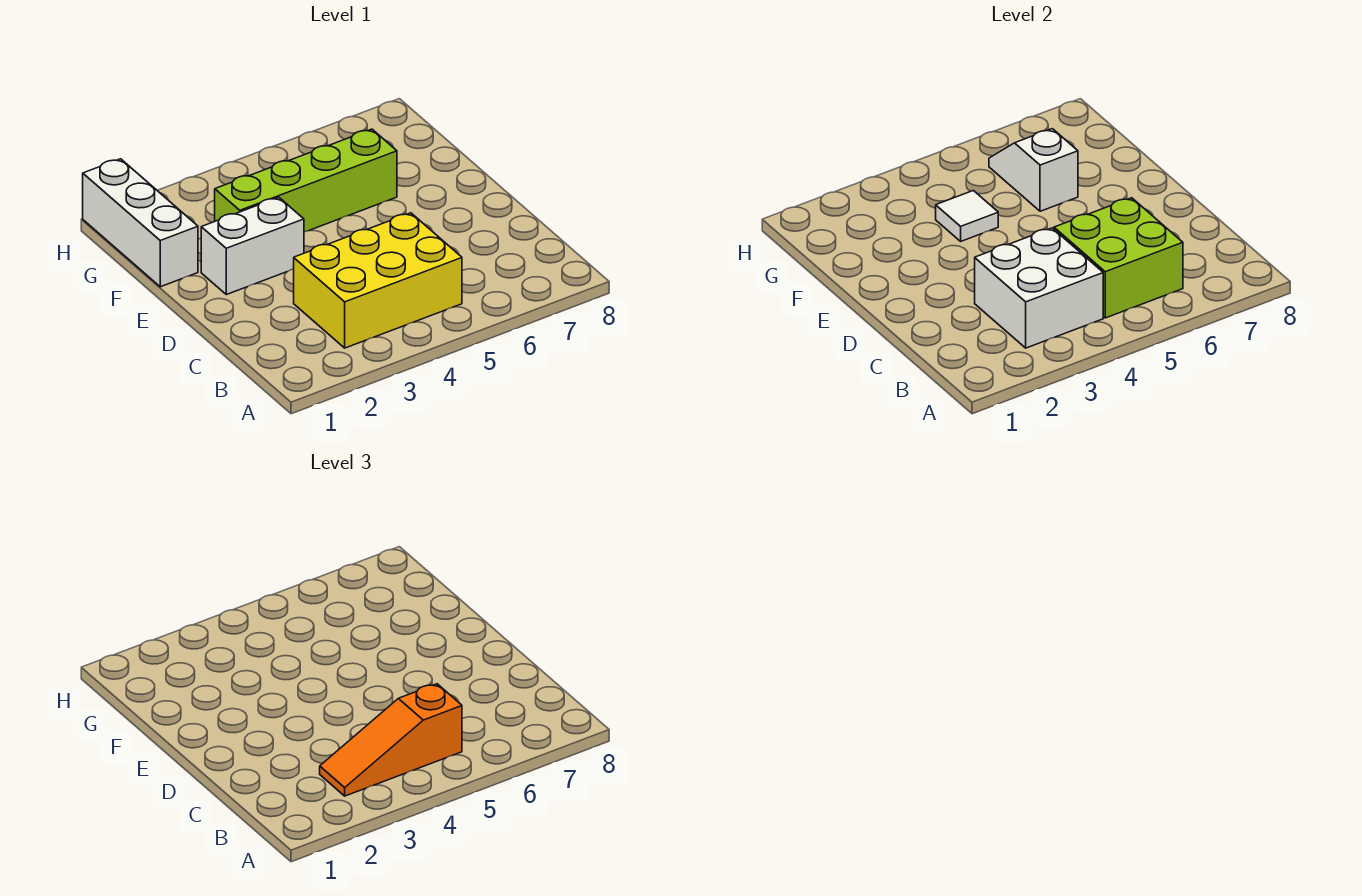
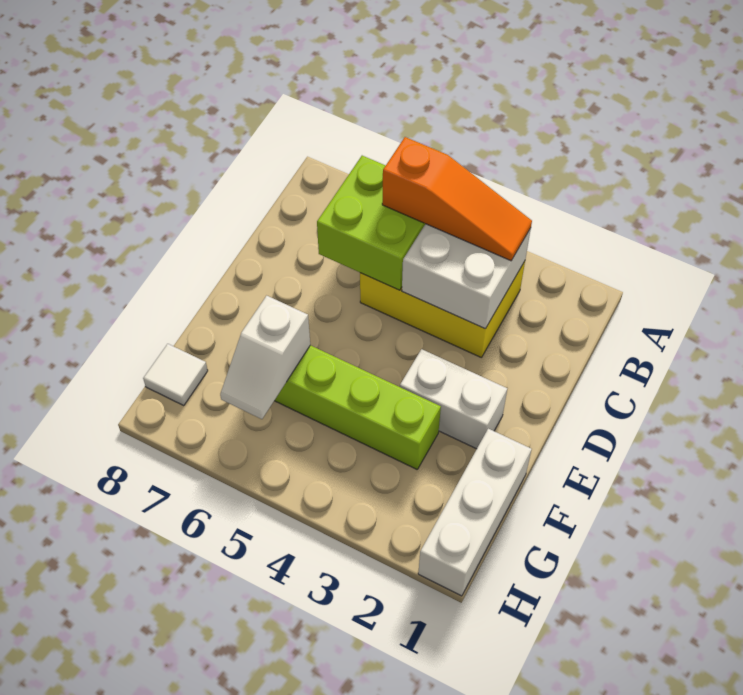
white tile F4 level 2 -> white tile G8 level 1

